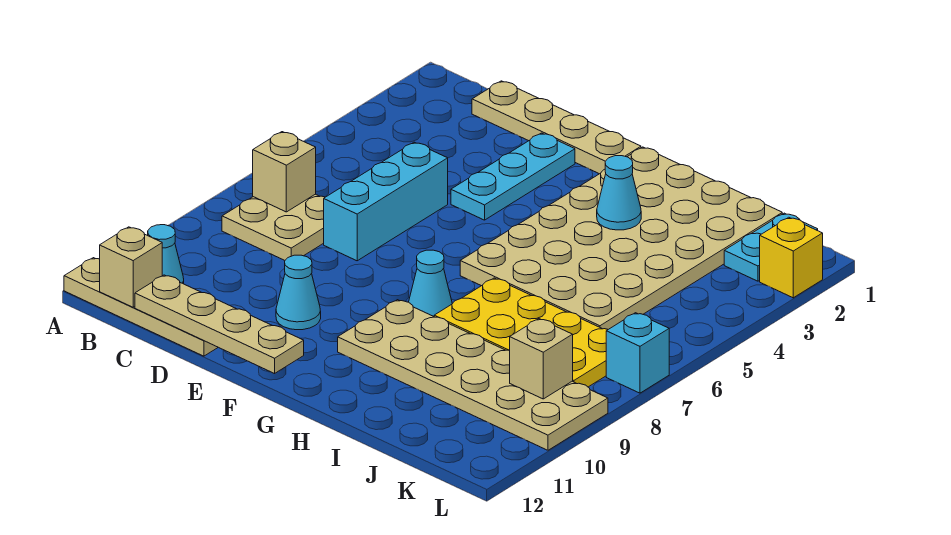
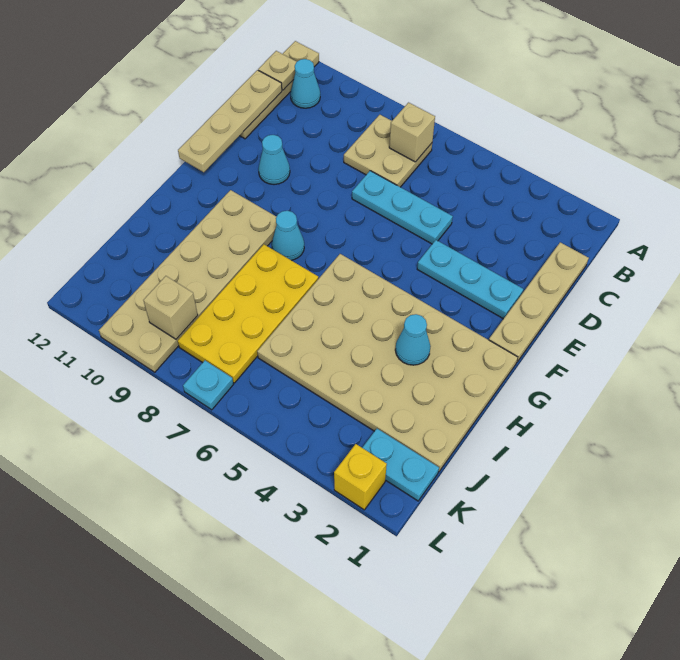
tan brick B12 level 2 -> tan plate B12 level 2
cyan brick D5:D7 level 1 -> cyan plate D5:D7 level 1
cyan brick L7 level 1 -> cyan plate L7 level 1

